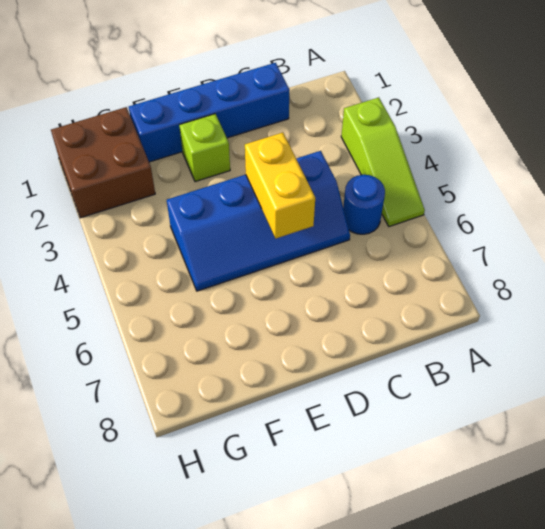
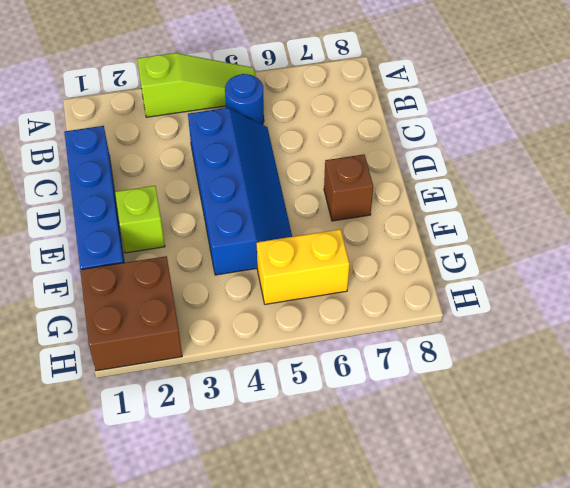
yellow brick D4:D5 level 2 -> yellow brick G5:G6 level 1
none -> brown brick E7 level 1

